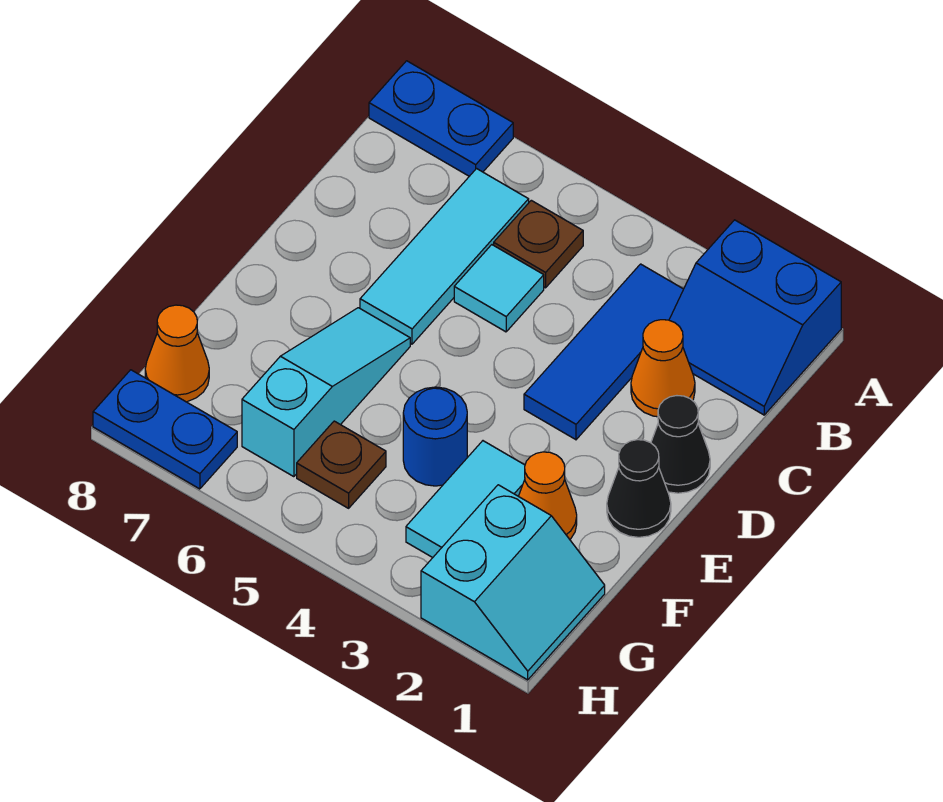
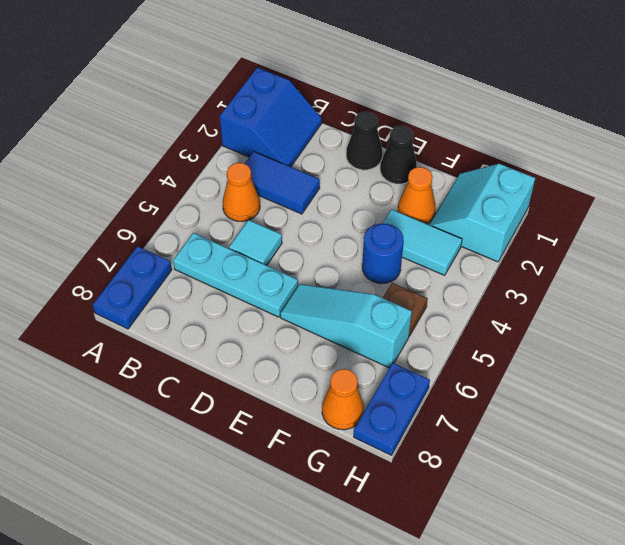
blue tile B3:D3 level 1 -> blue tile B3:C3 level 1
brown plate B5 level 1 -> none
cyan tile B6:D6 level 1 -> cyan plate B6:D6 level 1
orange cone C2 level 1 -> orange cone B4 level 1
cyan slope G1:H2 level 1 top 2 -> cyan slope G1:H2 level 1 top H

